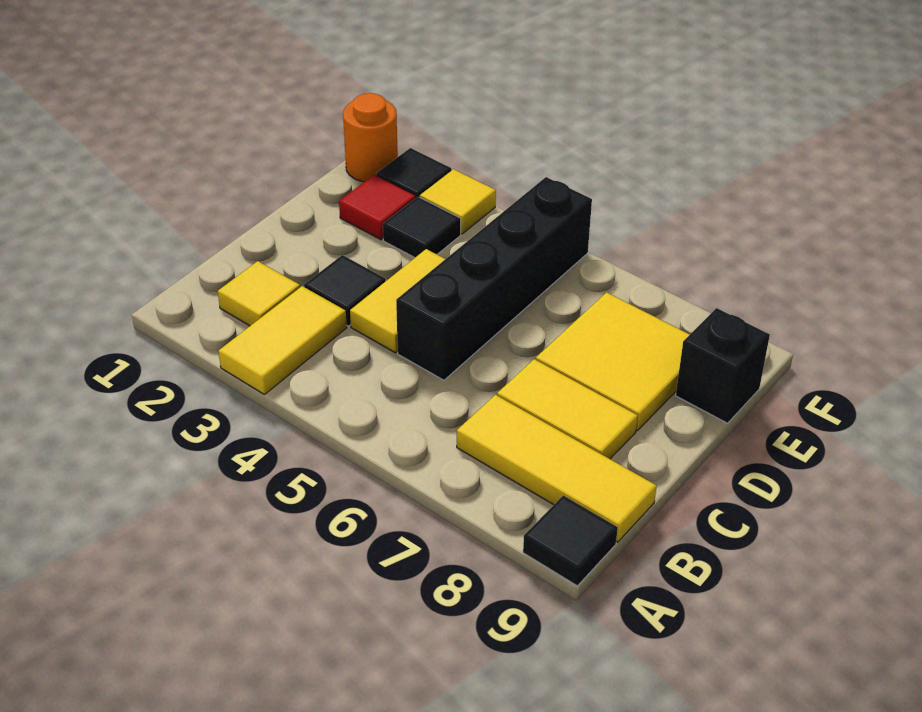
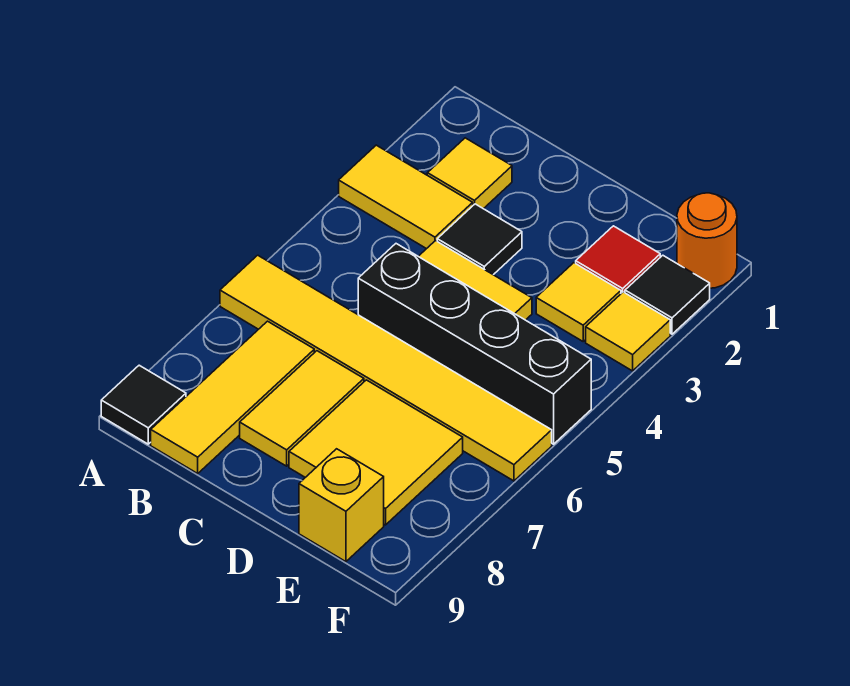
none -> yellow tile A6:F6 level 1
black tile E3 level 1 -> yellow tile E3 level 1
black brick E9 level 1 -> yellow brick E9 level 1

